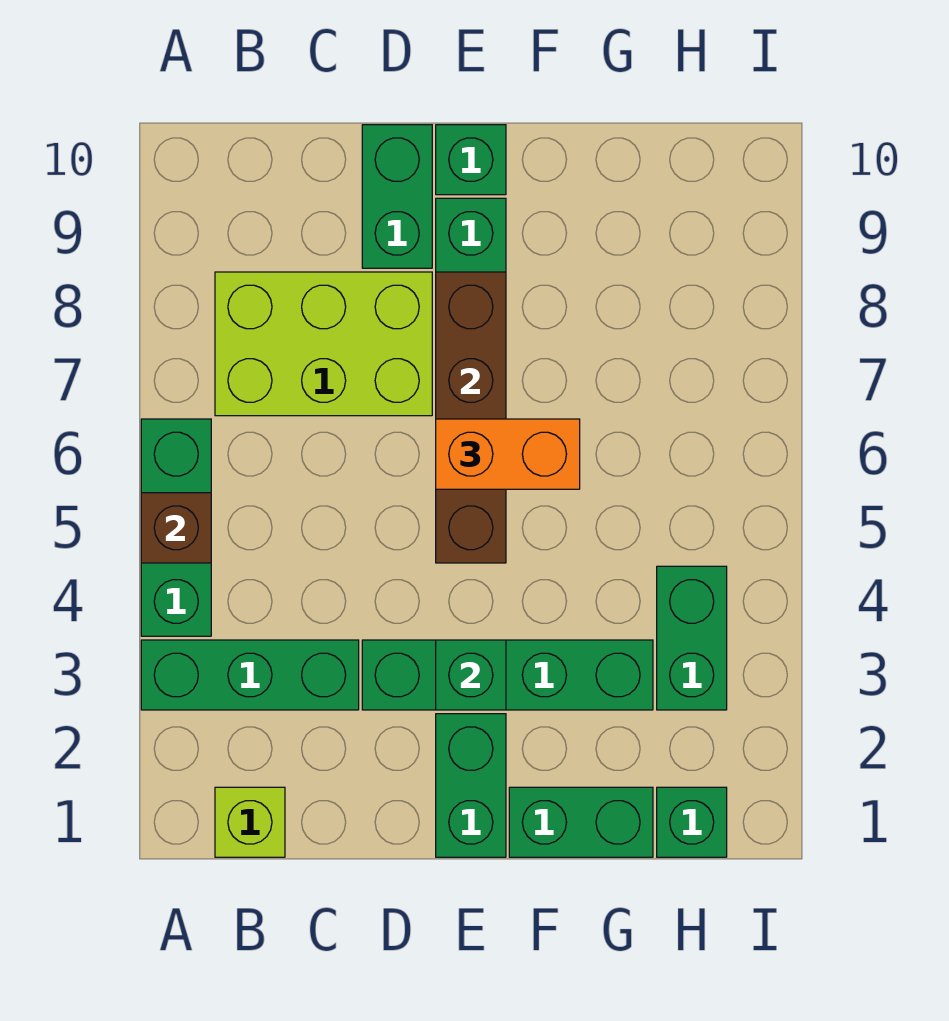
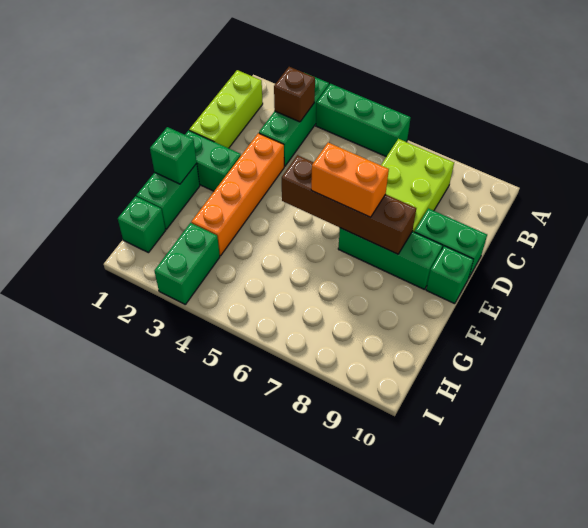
brown brick A5 level 2 -> brown brick B3 level 2
lime brick B1 level 1 -> lime brick B1:D1 level 1
green brick D3:G3 level 1 -> orange brick D3:G3 level 1
green brick E3 level 2 -> green brick F1 level 2
orange brick E6:F6 level 3 -> orange brick E6:E7 level 3
green brick H3:H4 level 1 -> green brick H3:I3 level 1

